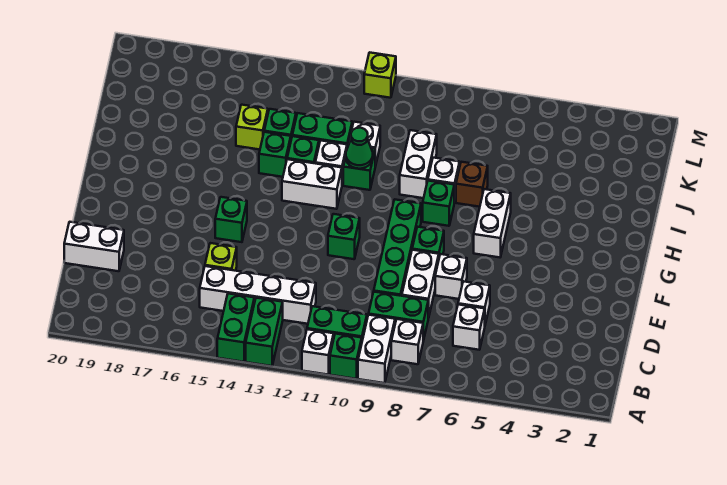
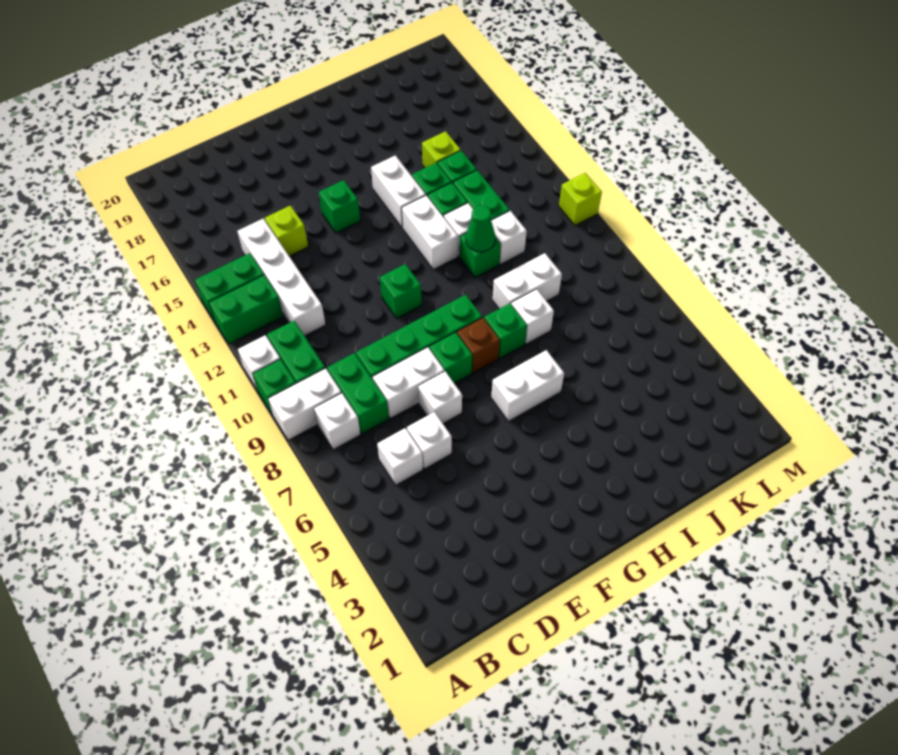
white brick D19:D20 level 1 -> white brick H14:H15 level 1
brown brick I7 level 1 -> brown brick G8 level 1

